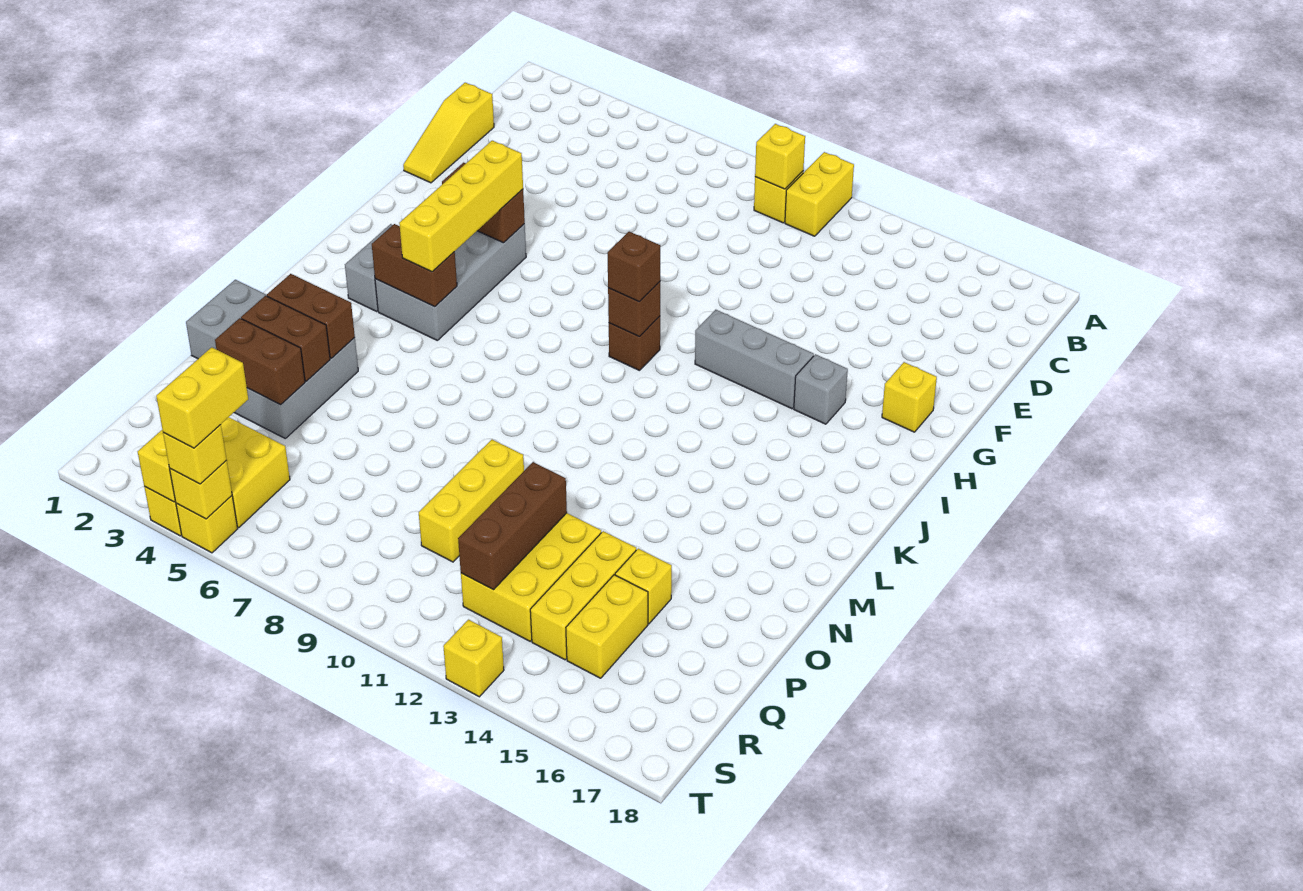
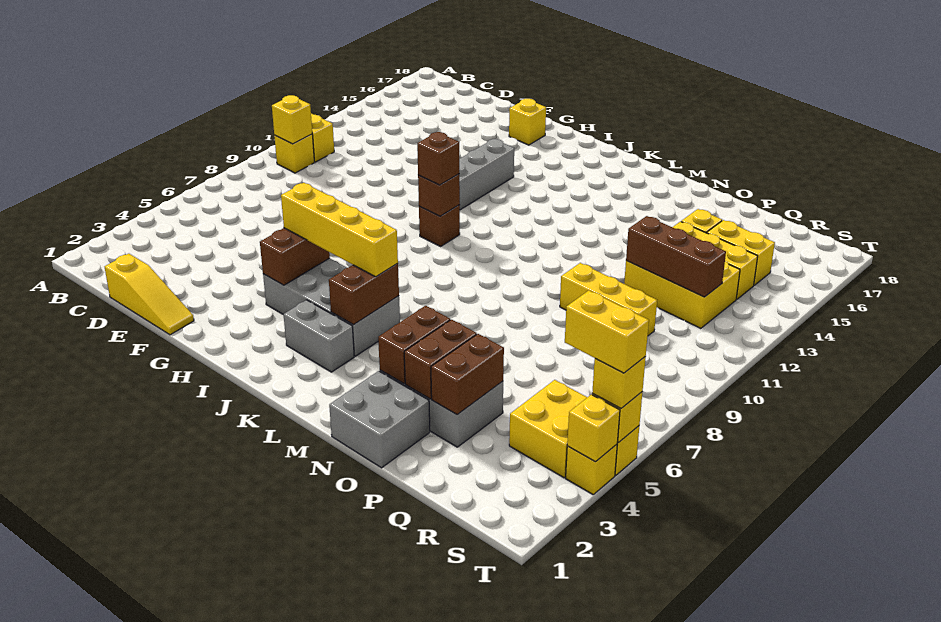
grey brick H15 level 1 -> none
yellow brick T13 level 1 -> none

